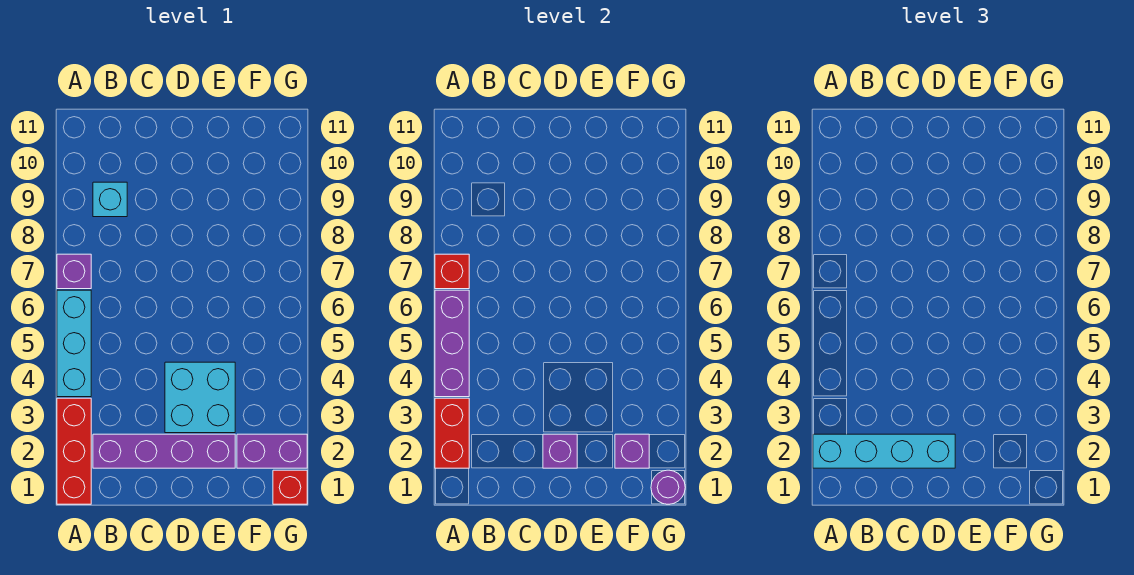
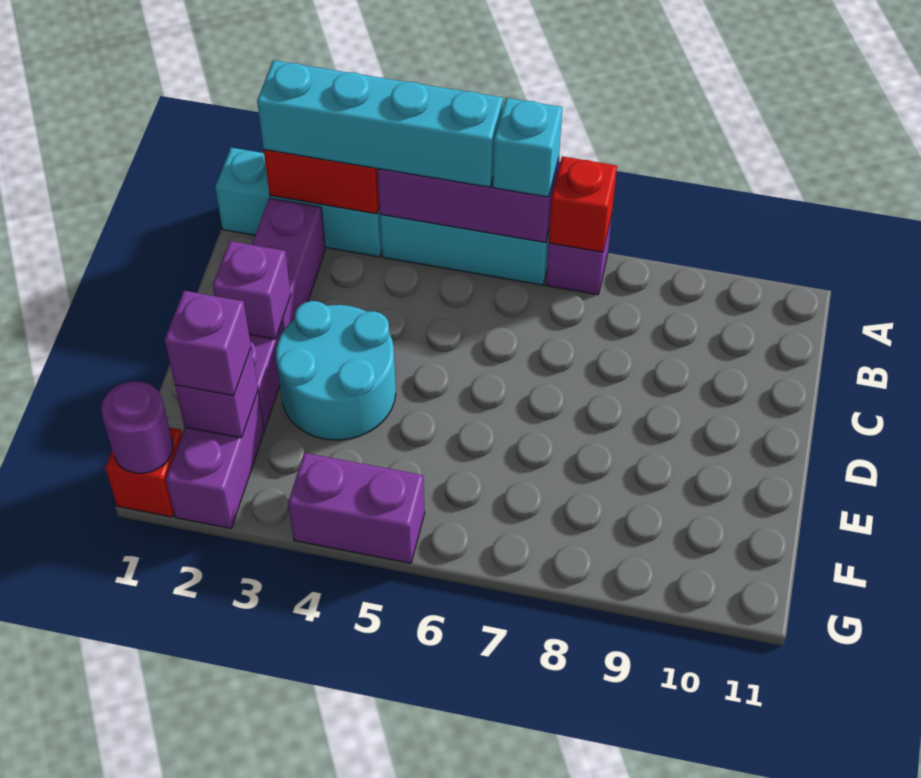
red brick A1:A3 level 1 -> cyan brick A1:A3 level 1
cyan brick A2:D2 level 3 -> cyan brick A2:A5 level 3
cyan brick B9 level 1 -> cyan brick A6 level 3
cyan brick D3:E4 level 1 -> cyan round brick D3:E4 level 1
none -> purple brick F2 level 3
none -> purple brick G4:G5 level 1

